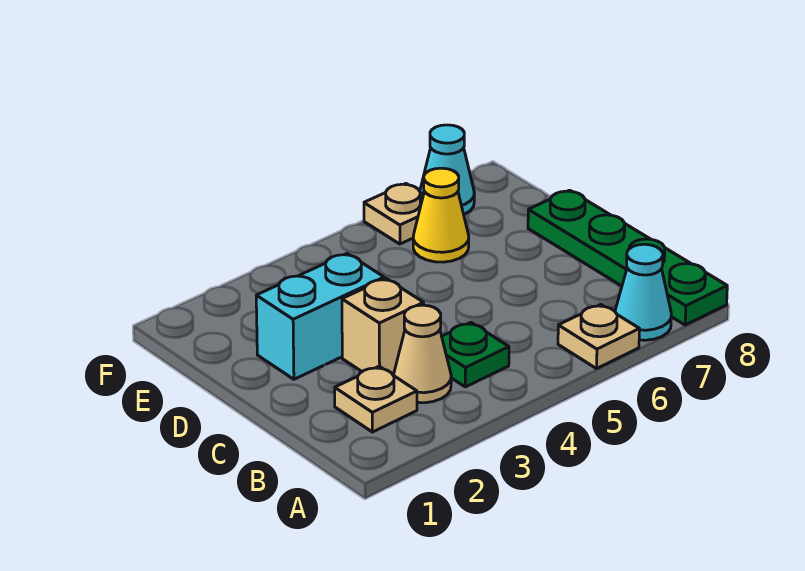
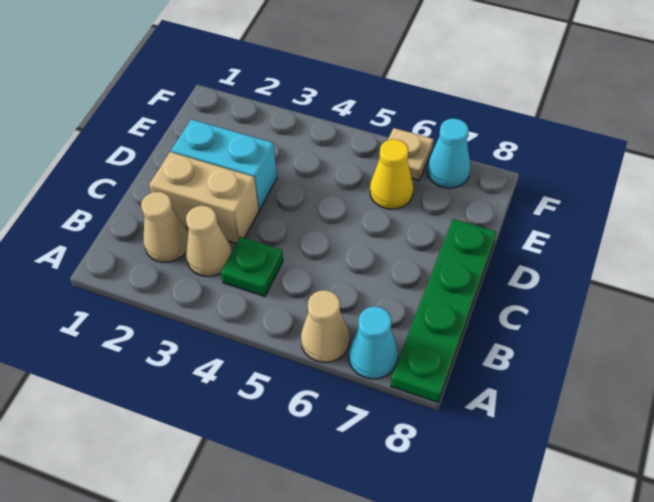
tan plate A6 level 1 -> tan cone A6 level 1
tan plate B2 level 1 -> tan cone B2 level 1
tan brick C3 level 1 -> tan brick C2:C3 level 1

